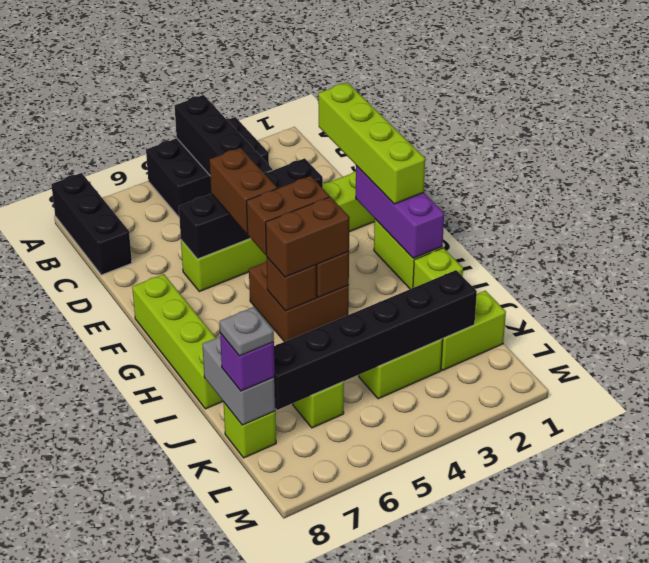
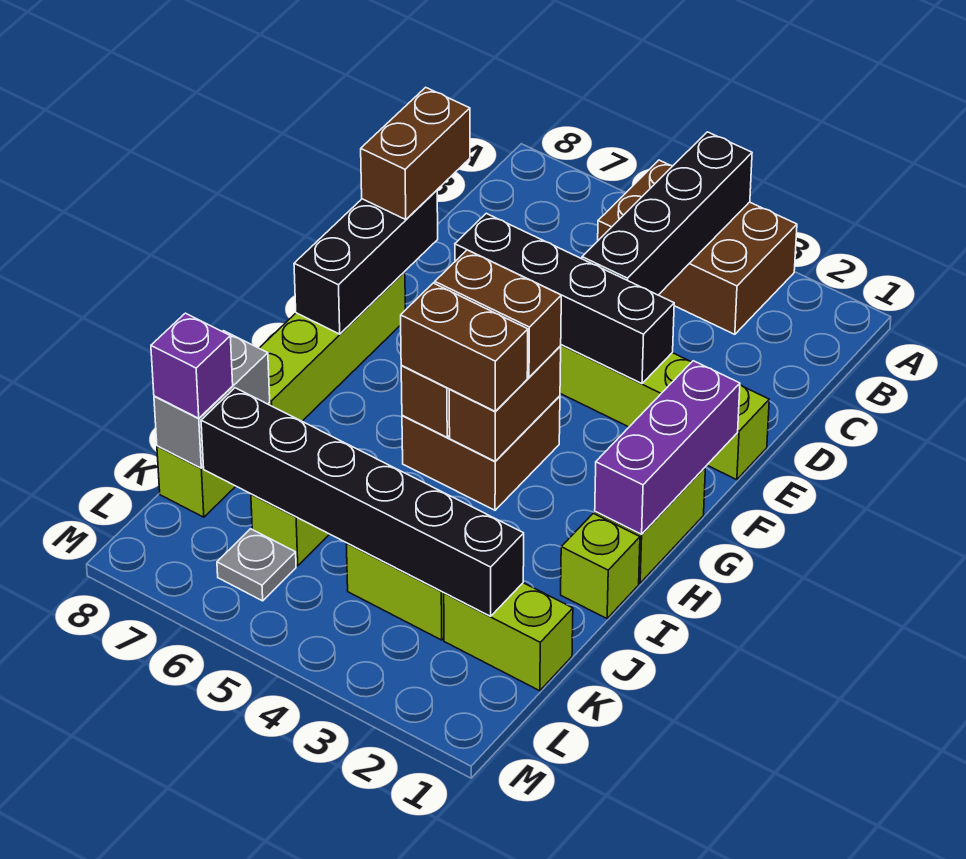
black brick A3:B5 level 1 -> brown brick A3:B5 level 1
black brick A8:C8 level 1 -> black brick E8:G8 level 2
lime brick D1:G1 level 3 -> none
brown brick E5:F5 level 3 -> brown brick D8:E8 level 3
grey plate K8 level 4 -> grey plate L6 level 1

